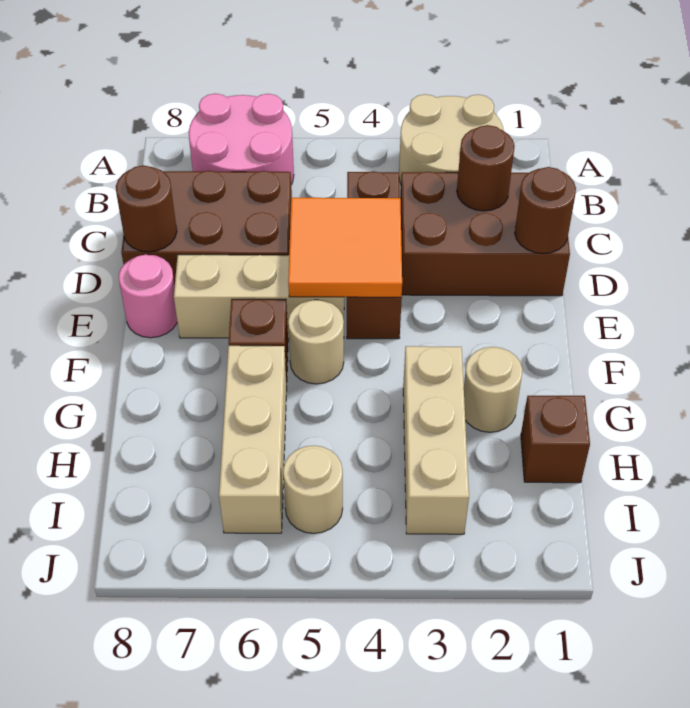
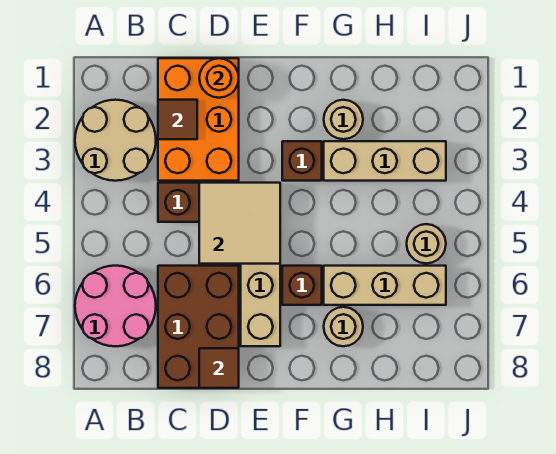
brown brick C1:D3 level 1 -> orange brick C1:D3 level 1
brown round brick C2 level 2 -> brown tile C2 level 2
brown round brick D1 level 2 -> orange round brick D1 level 2
orange tile D4:E5 level 2 -> tan tile D4:E5 level 2
brown round brick D8 level 2 -> brown tile D8 level 2
pink round brick E8 level 1 -> none
tan round brick F5 level 1 -> tan round brick G7 level 1
brown brick H1 level 1 -> brown brick F3 level 1

